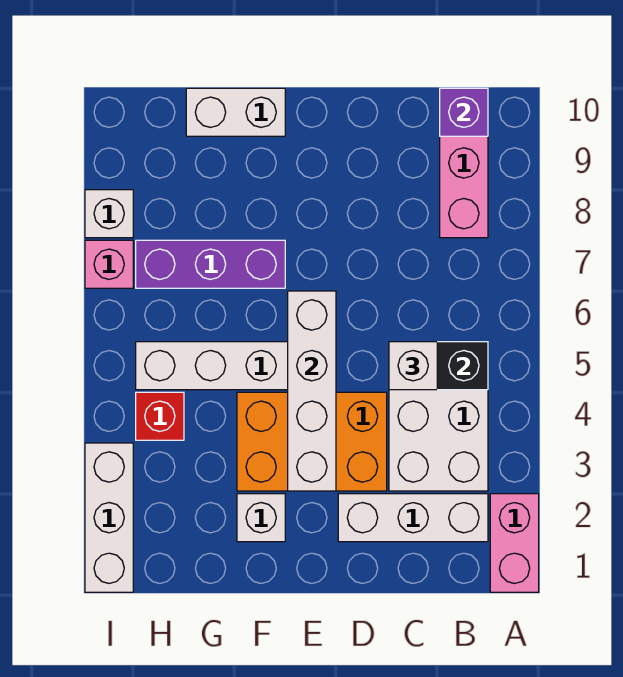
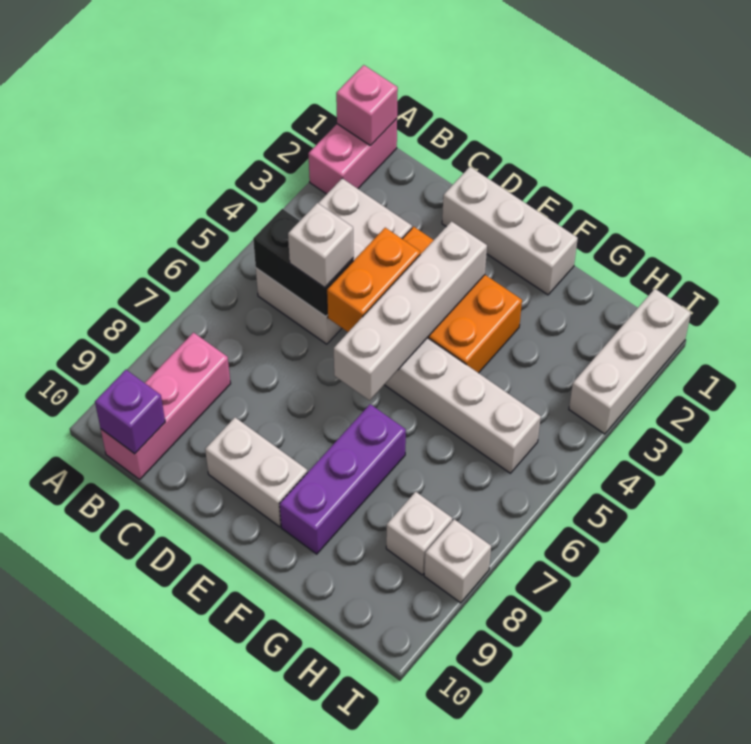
white brick B2:D2 level 1 -> white brick D1:F1 level 1
none -> orange brick D4:D5 level 2
white brick F2 level 1 -> white brick H8 level 1
purple brick F7:H7 level 1 -> purple brick F7:F9 level 1
white brick F10:G10 level 1 -> white brick D9:E9 level 1
red brick H4 level 1 -> none
pink brick I7 level 1 -> pink brick A1 level 2

